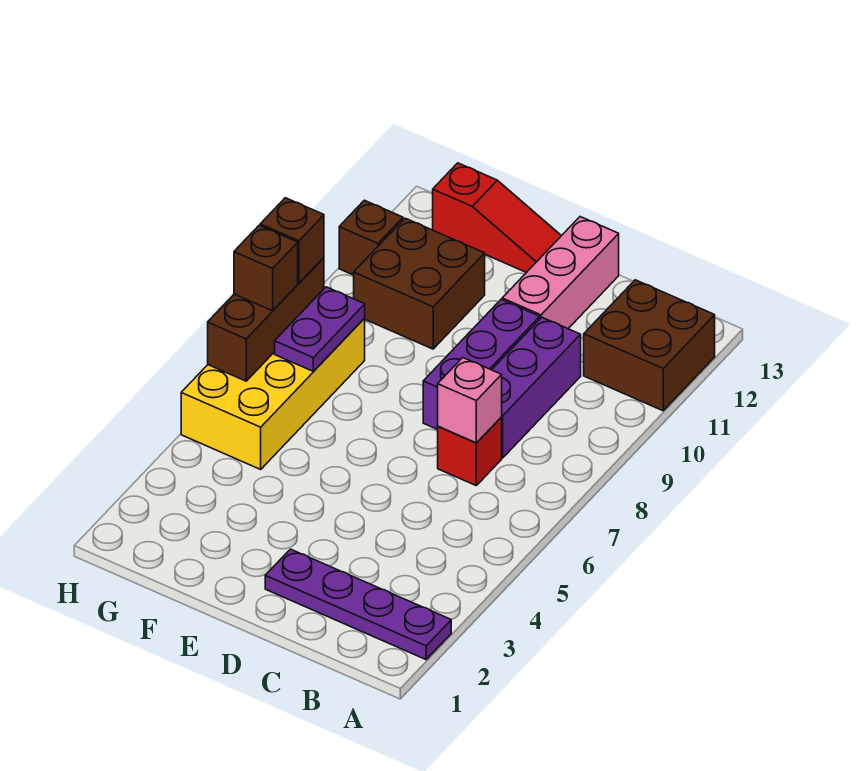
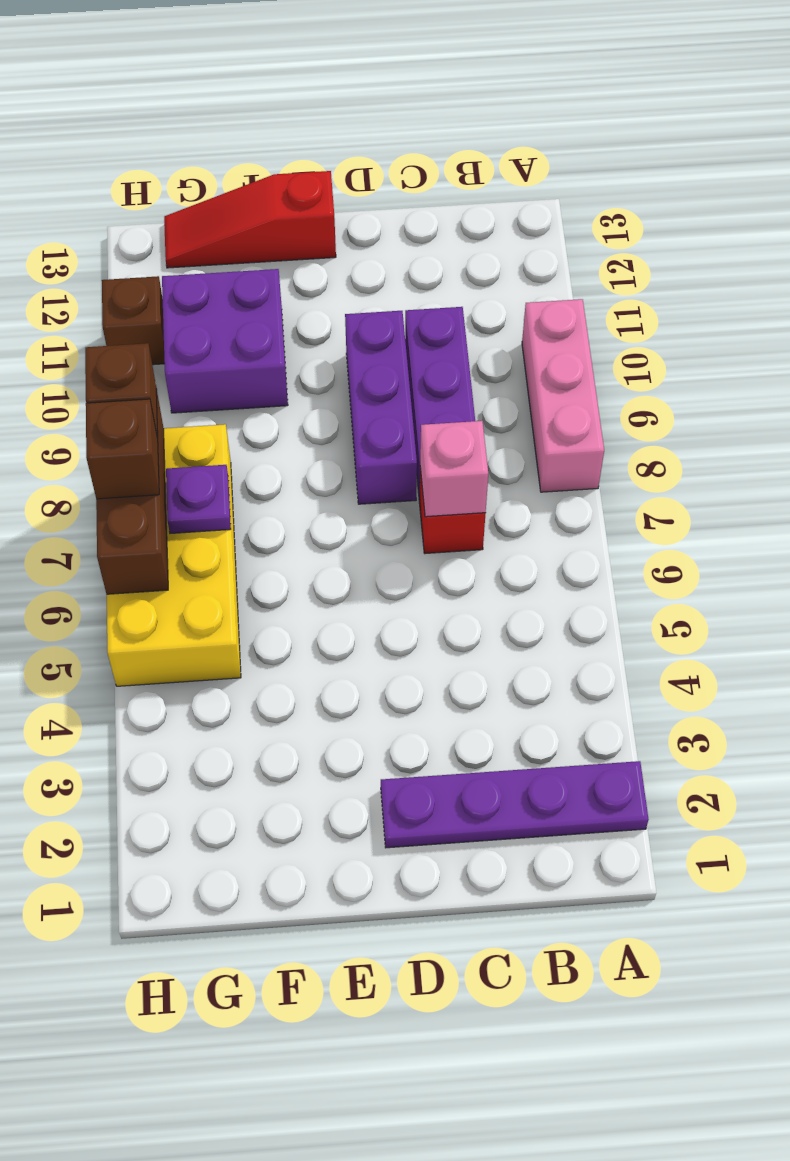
brown brick A11:B12 level 1 -> none
pink brick D11:D13 level 1 -> pink brick A8:A10 level 1
red slope E13:G13 level 1 top G -> red slope E13:G13 level 1 top E
brown brick F10:G11 level 1 -> purple brick F10:G11 level 1
purple plate G7:G8 level 2 -> purple plate G7 level 2

